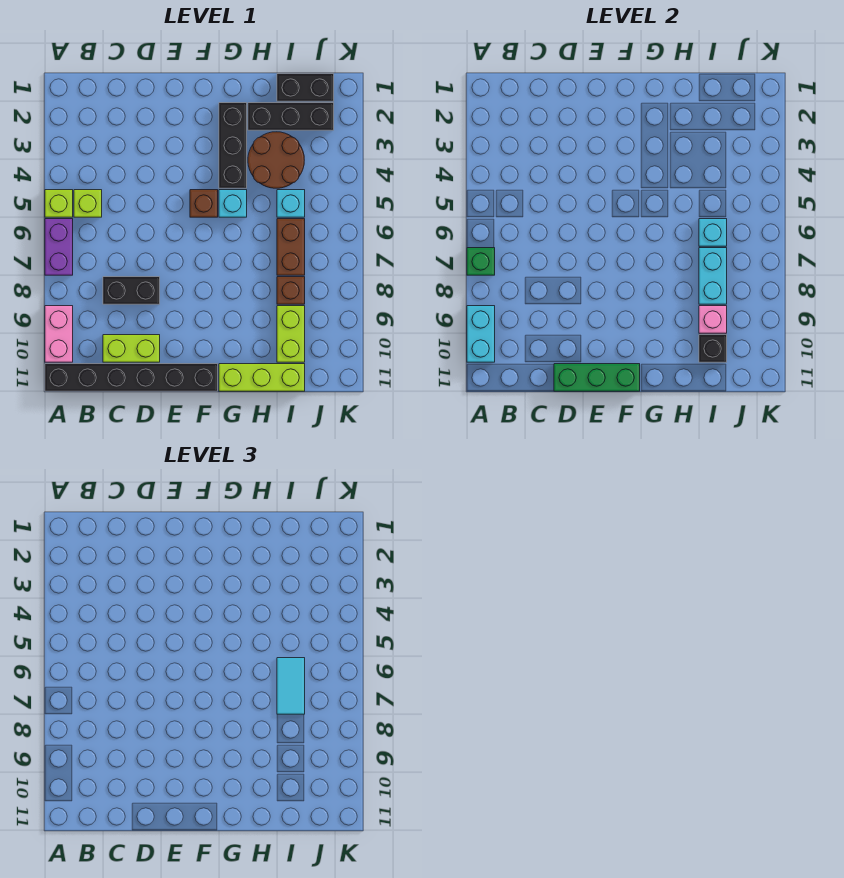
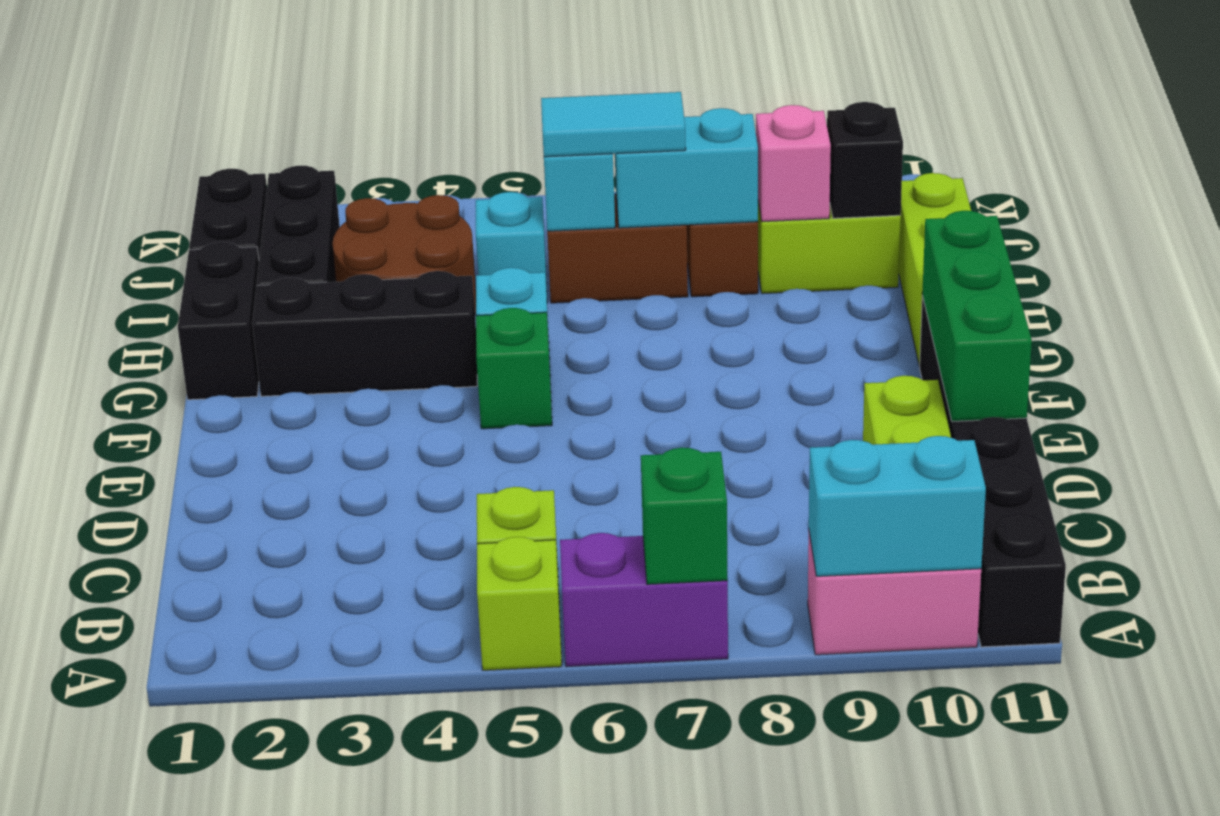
black brick C8:D8 level 1 -> black brick G1:H1 level 1
brown brick F5 level 1 -> green brick F5 level 1

